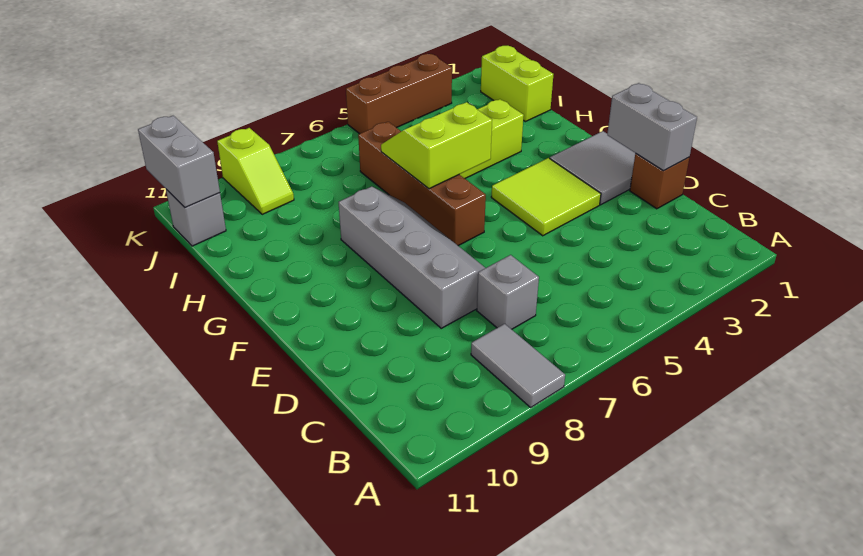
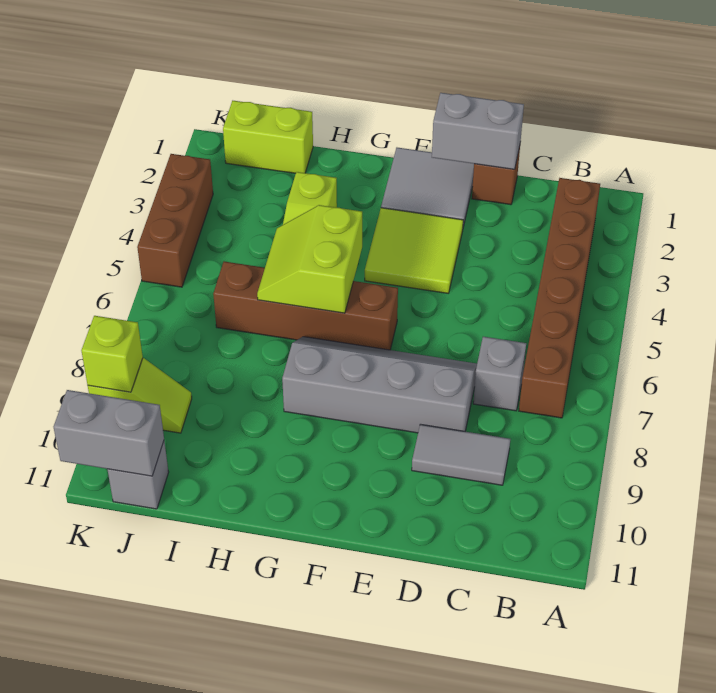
grey tile A8:B8 level 1 -> grey tile C9:D9 level 1
none -> brown brick B2:B7 level 1
none -> lime brick K9 level 2

